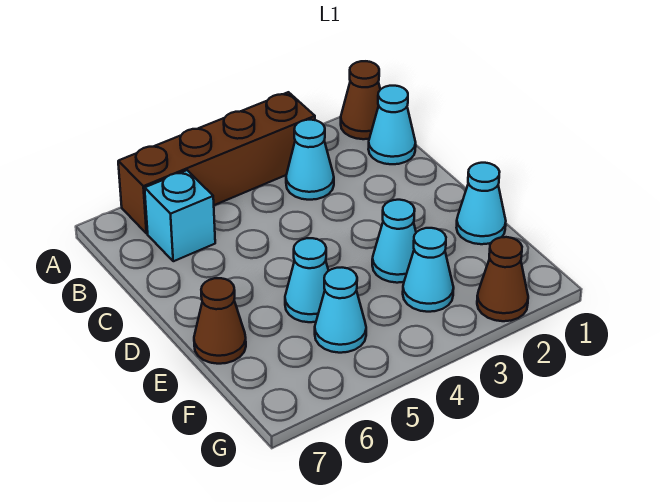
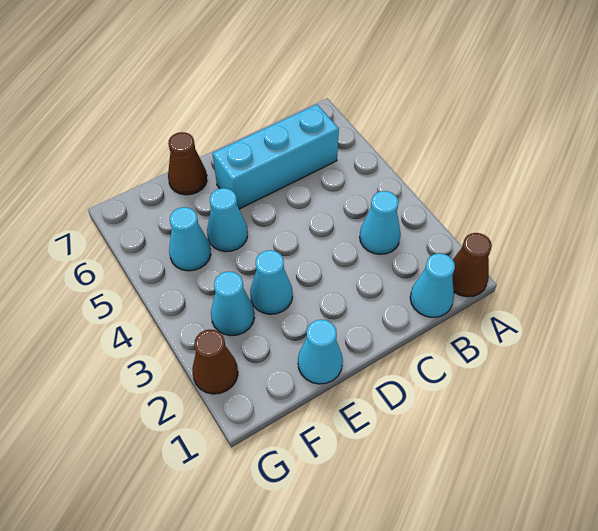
brown brick A3:A6 level 1 -> none
cyan brick B6 level 1 -> cyan brick B6:D6 level 1

